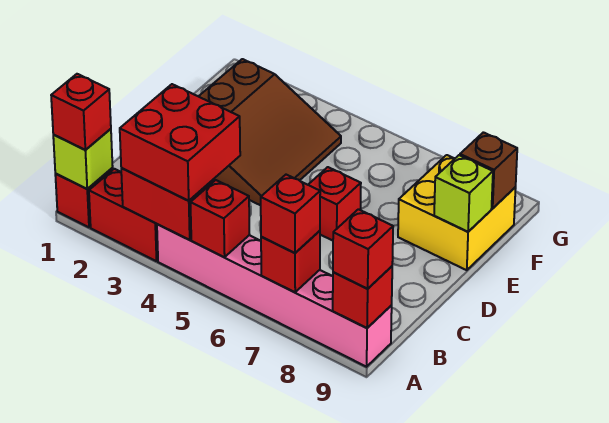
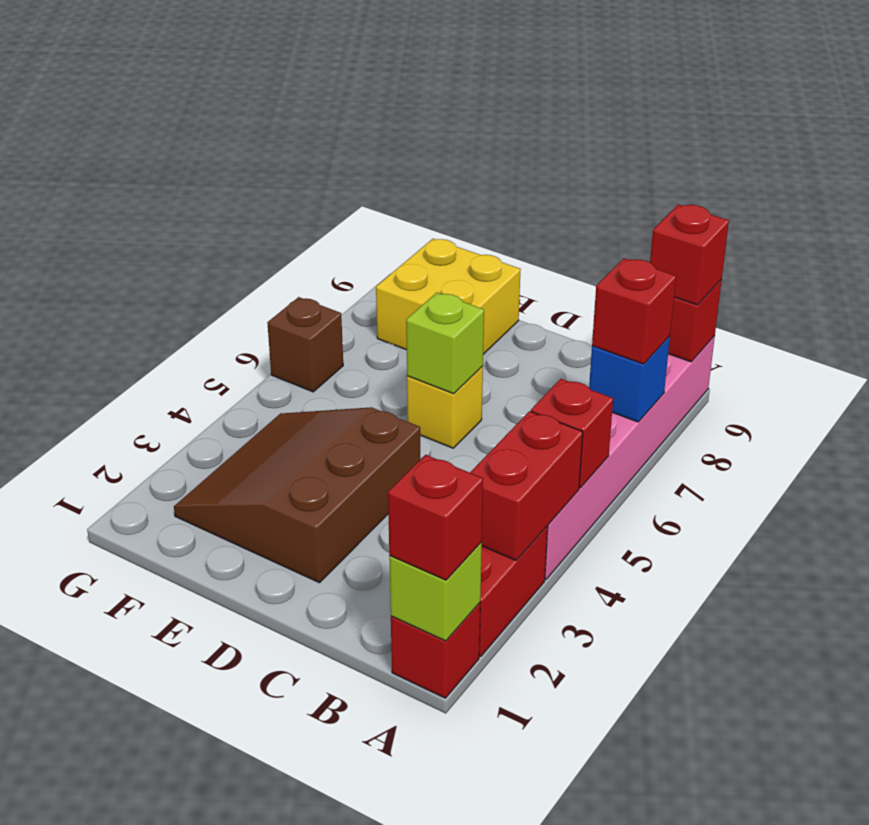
red brick A3:B4 level 3 -> none
red brick A7 level 2 -> blue brick A7 level 2
brown slope D2:F4 level 1 top 2 -> brown slope D2:F4 level 1 top D
red brick D6 level 1 -> yellow brick D6 level 1
lime brick E9 level 2 -> lime brick D6 level 2
brown brick F9 level 2 -> brown brick G6 level 1

